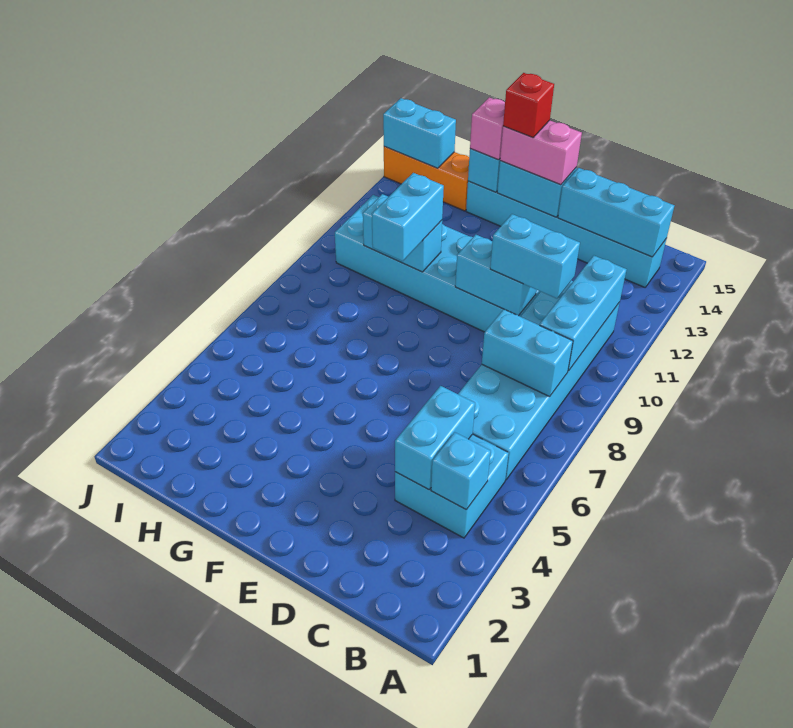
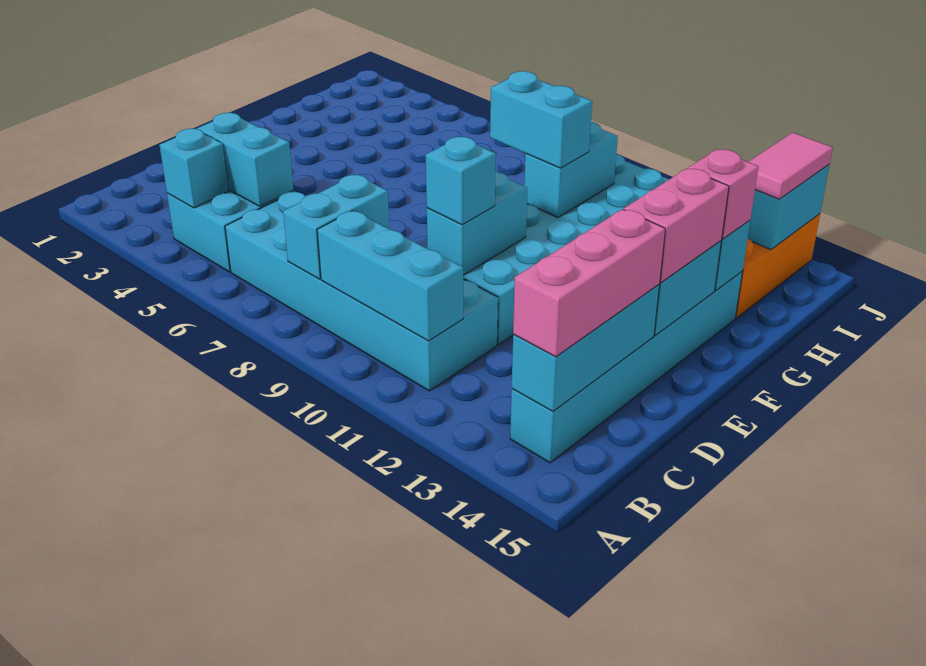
none -> pink brick B14:D14 level 3
cyan brick C10:D10 level 3 -> cyan brick D10 level 3
red brick F14 level 4 -> none
none -> pink tile I14:J14 level 3

